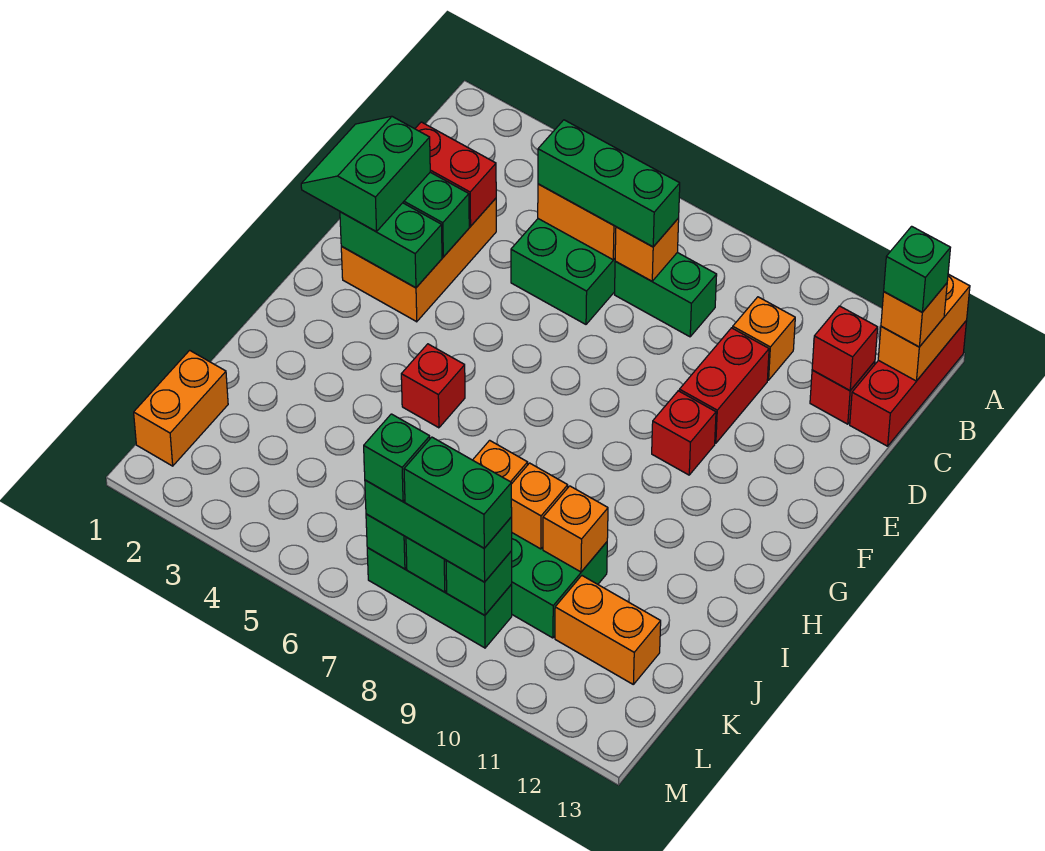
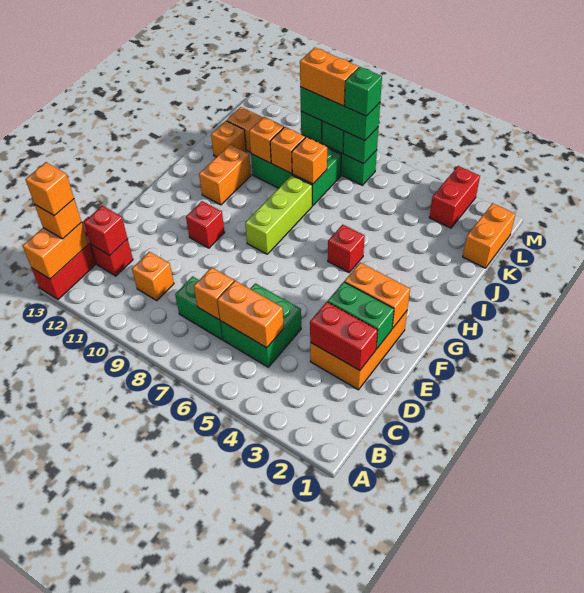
green brick B13 level 4 -> orange brick B13 level 4
green brick C5:C7 level 3 -> none
red brick D10:E10 level 1 -> red brick L3:M3 level 1
green slope E1:F2 level 3 top 2 -> none
green brick F2:F3 level 2 -> orange brick F2:F3 level 2
none -> lime brick G8:I8 level 1
none -> orange brick H11:I11 level 1
none -> orange brick J12 level 1
green brick L8:L9 level 4 -> orange brick L8:L9 level 4

